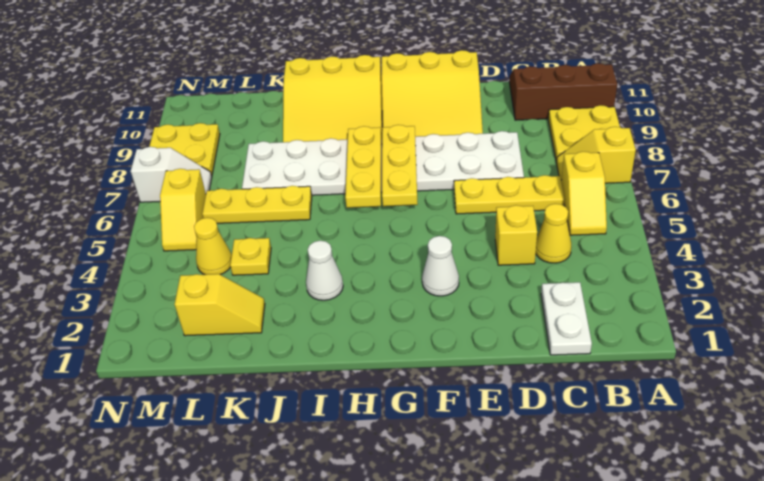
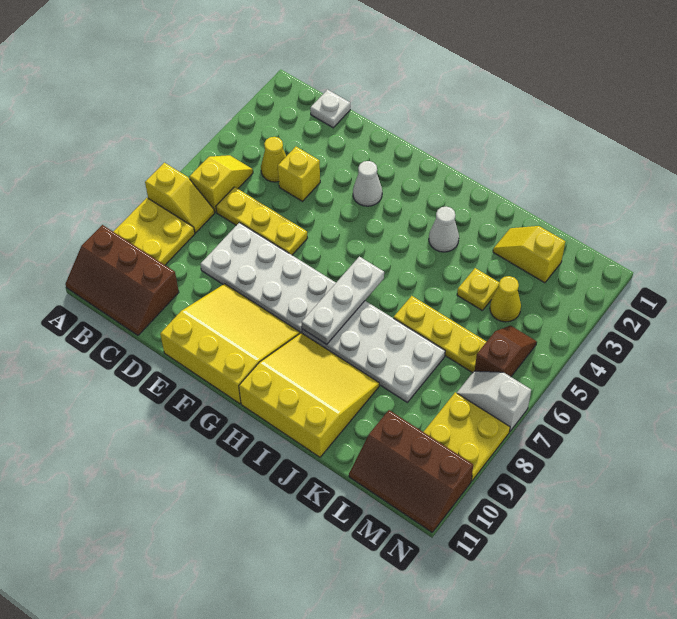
white plate C1:C2 level 1 -> white plate C1 level 1
yellow plate G6:G8 level 2 -> none
yellow plate H6:H8 level 2 -> white plate H6:H8 level 2
none -> brown slope L10:N11 level 1 top 10
yellow slope M5:M6 level 1 top 6 -> brown slope M5:M6 level 1 top 6

